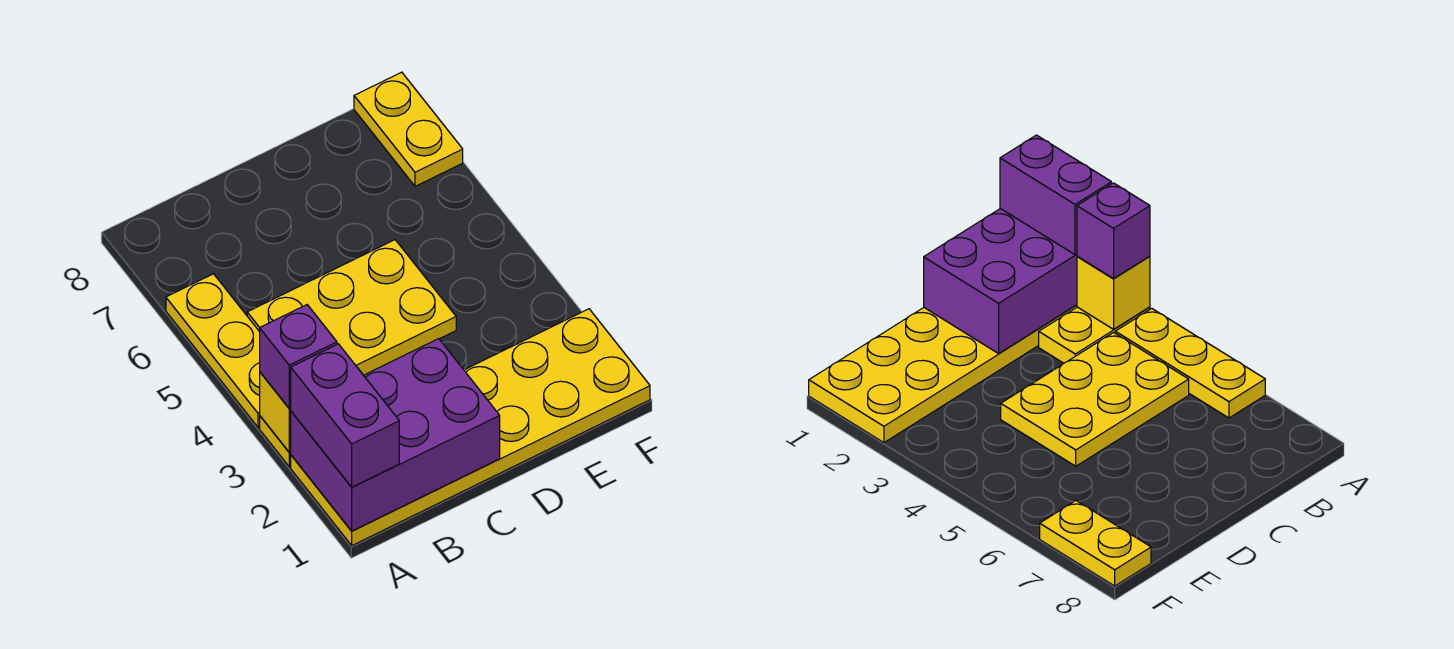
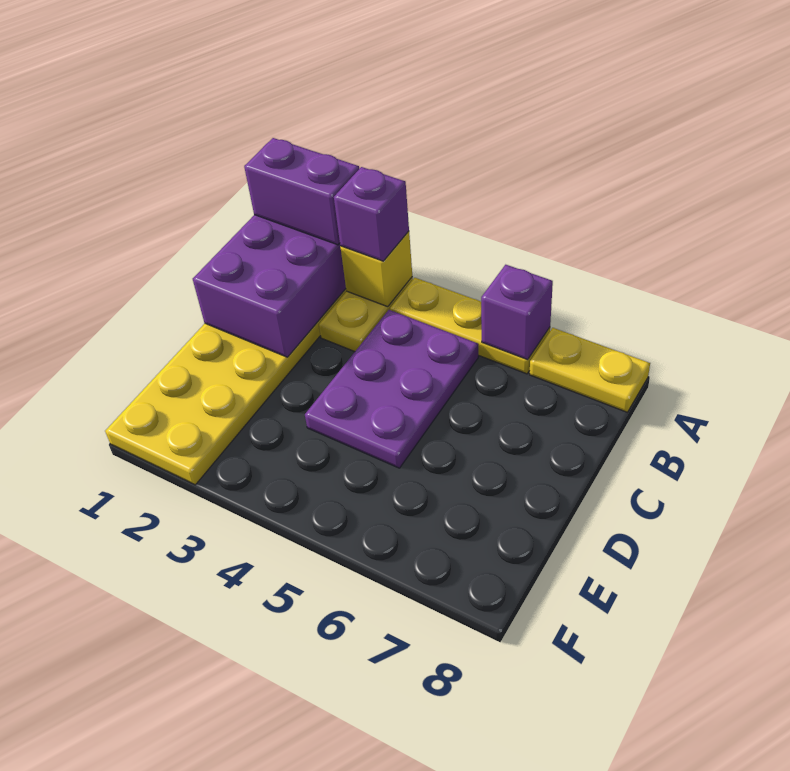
none -> purple brick A6 level 2
yellow plate B4:D5 level 1 -> purple plate B4:D5 level 1
yellow plate F7:F8 level 1 -> yellow plate A7:A8 level 1

